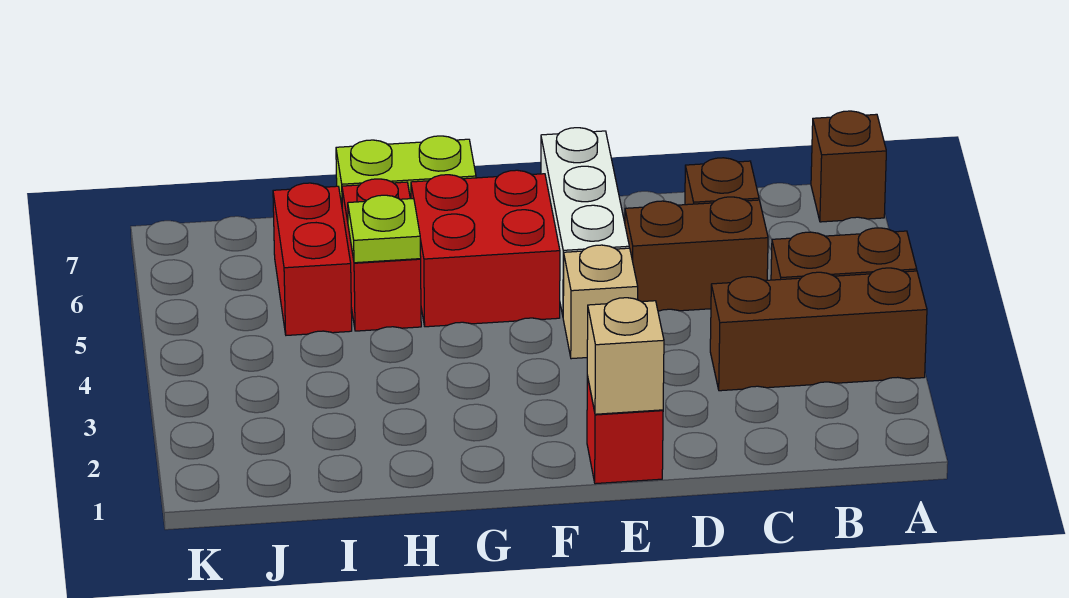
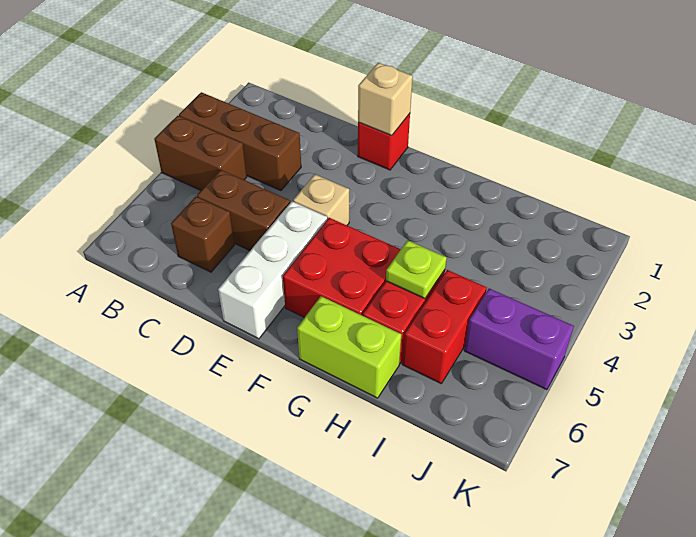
brown brick A7 level 1 -> none
none -> purple brick J5:K5 level 1

